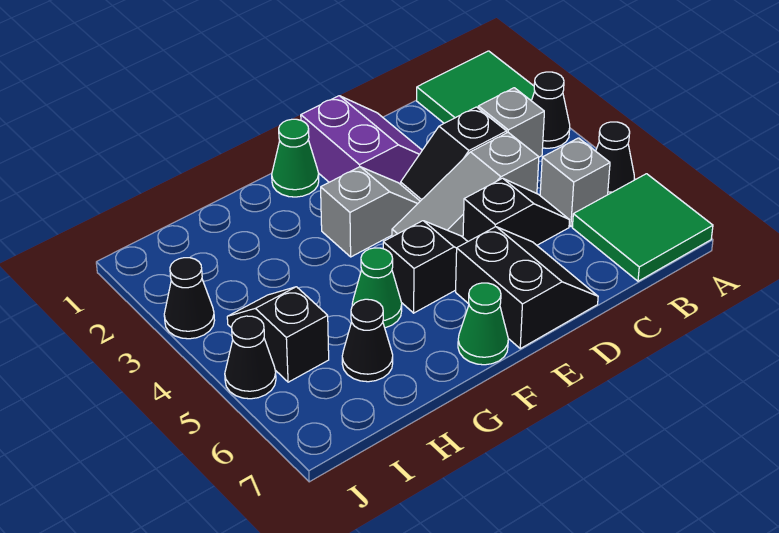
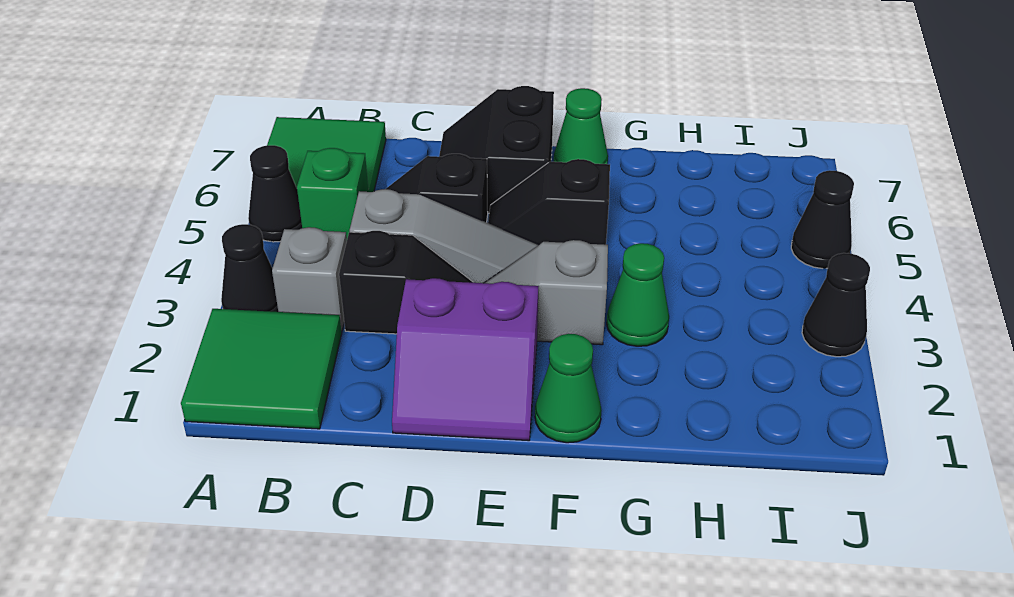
grey brick B5 level 1 -> green brick B5 level 1
purple slope D1:E2 level 1 top E -> purple slope D1:E2 level 1 top 2
green cone G5 level 1 -> green cone G3 level 1
black cone H6 level 1 -> none
black slope I4:I5 level 1 top 5 -> none

